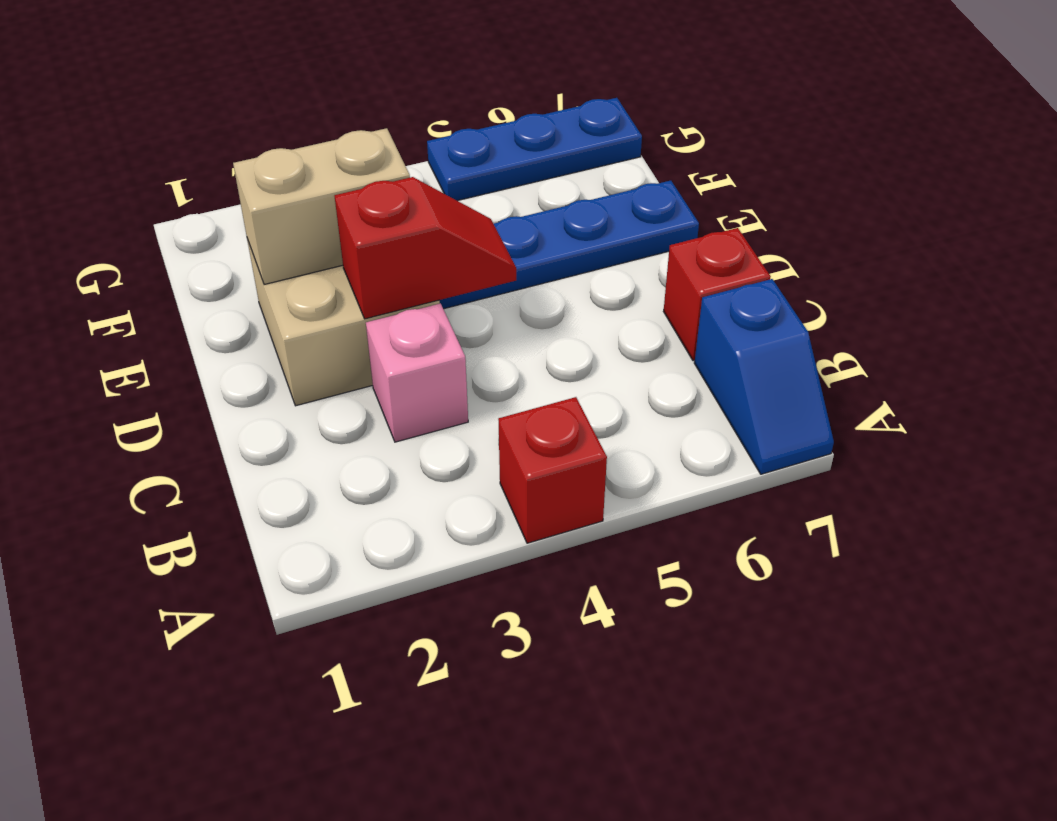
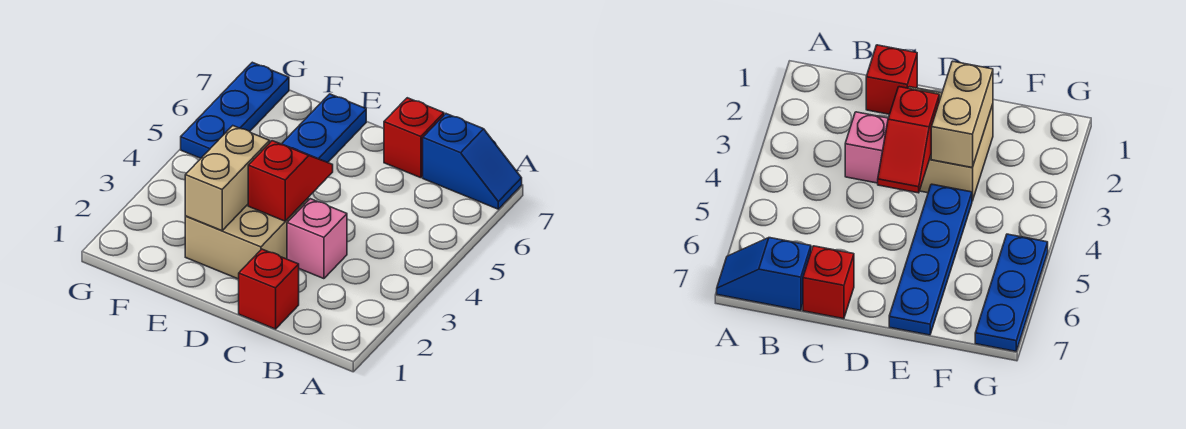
red brick A4 level 1 -> red brick C1 level 1

